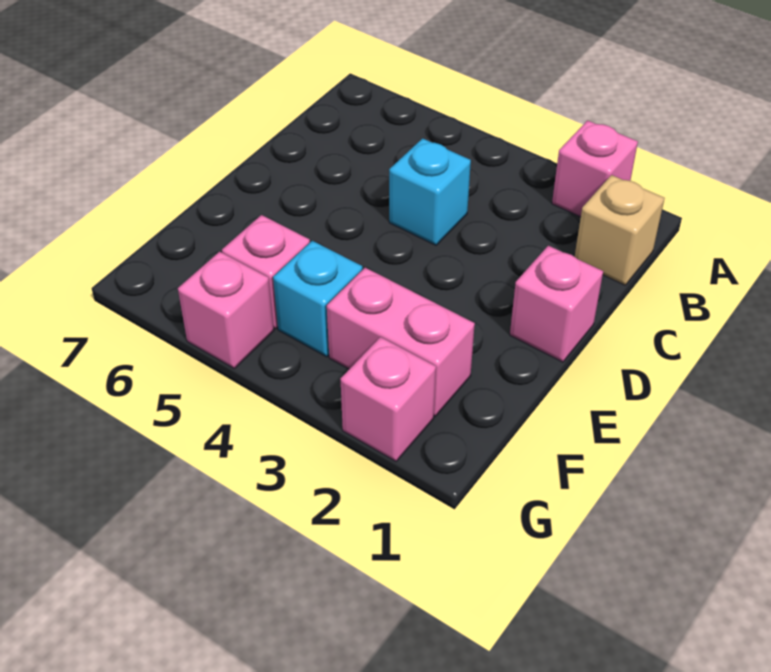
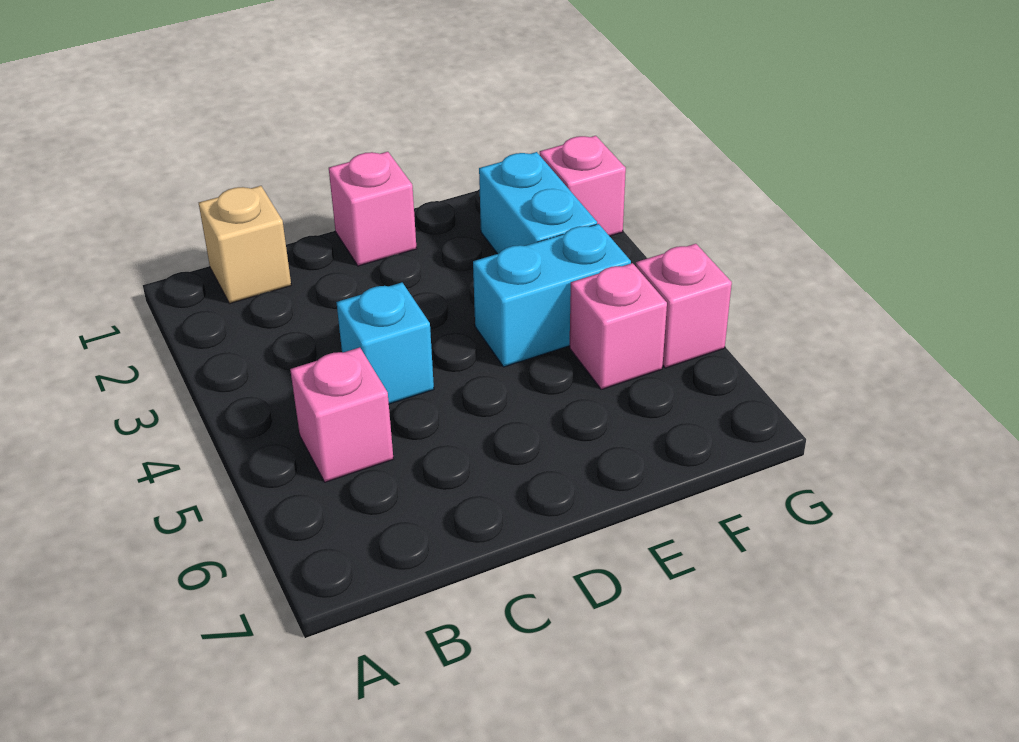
pink brick A2 level 1 -> pink brick B5 level 1
pink brick F2:F3 level 1 -> cyan brick F2:F3 level 1
cyan brick F4 level 1 -> cyan brick E4:F4 level 1

